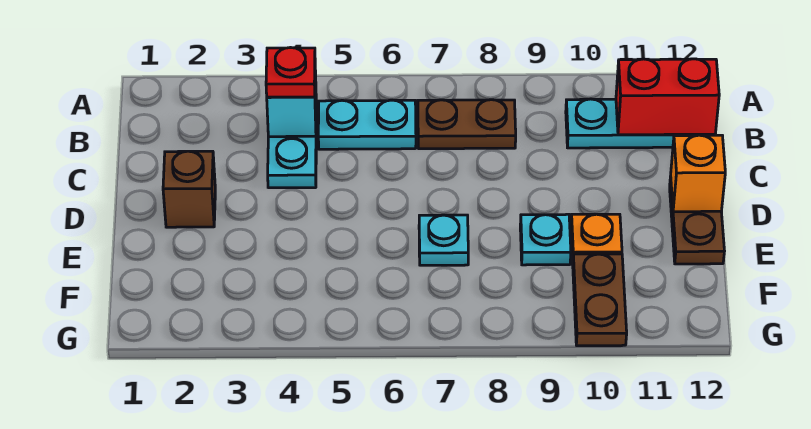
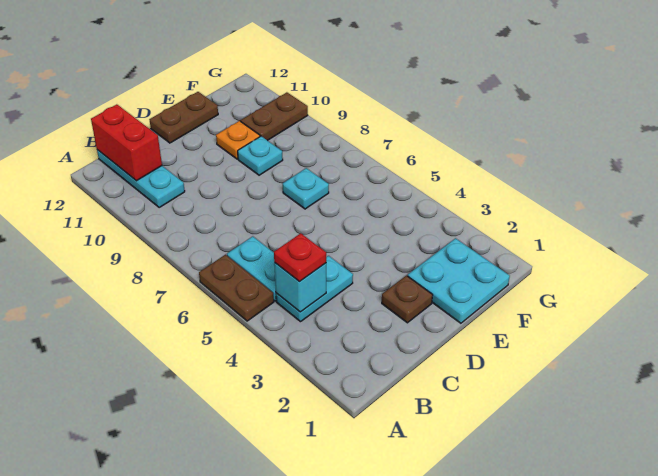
brown plate B7:B8 level 1 -> brown plate A5:A6 level 1
brown brick D2 level 1 -> brown plate D2 level 1
orange brick D12 level 2 -> none
none -> cyan plate E1:F2 level 1

